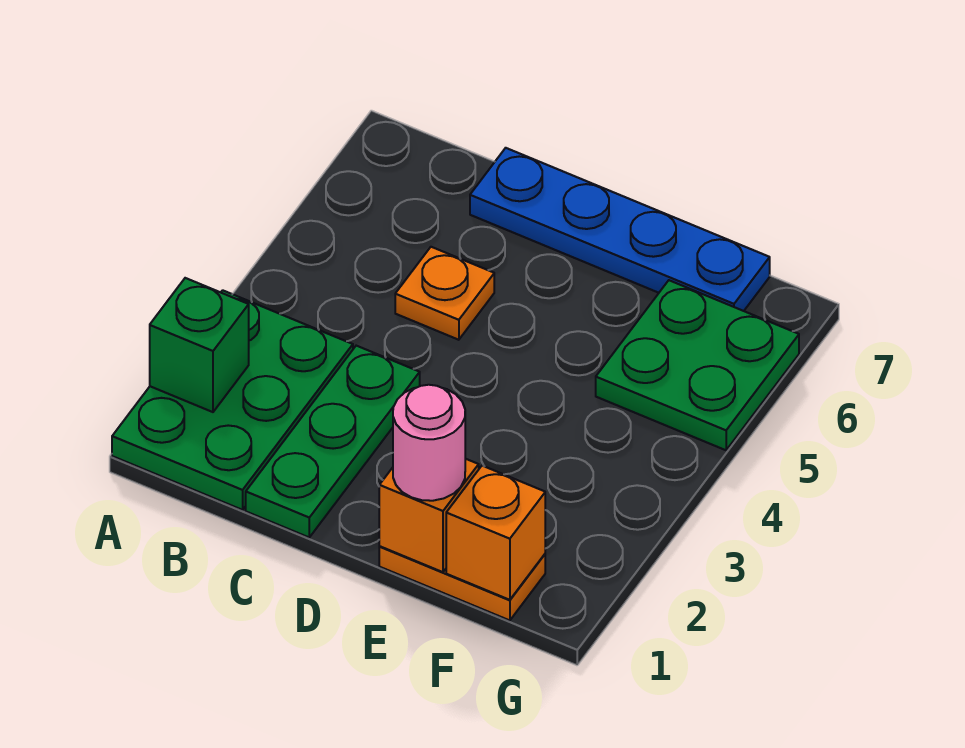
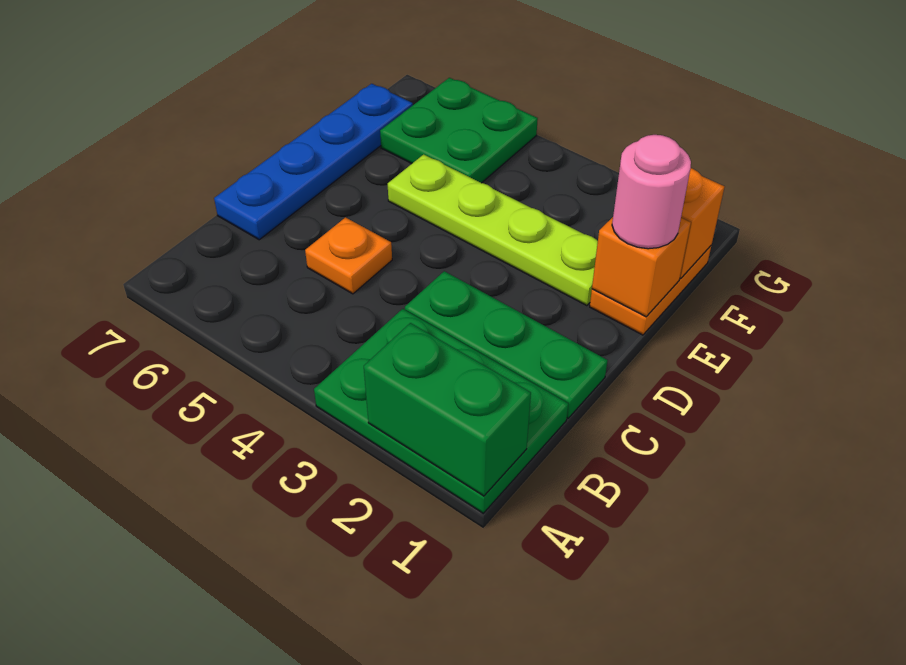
green brick A2 level 2 -> green brick A1:A2 level 2
none -> lime plate E2:E5 level 1

